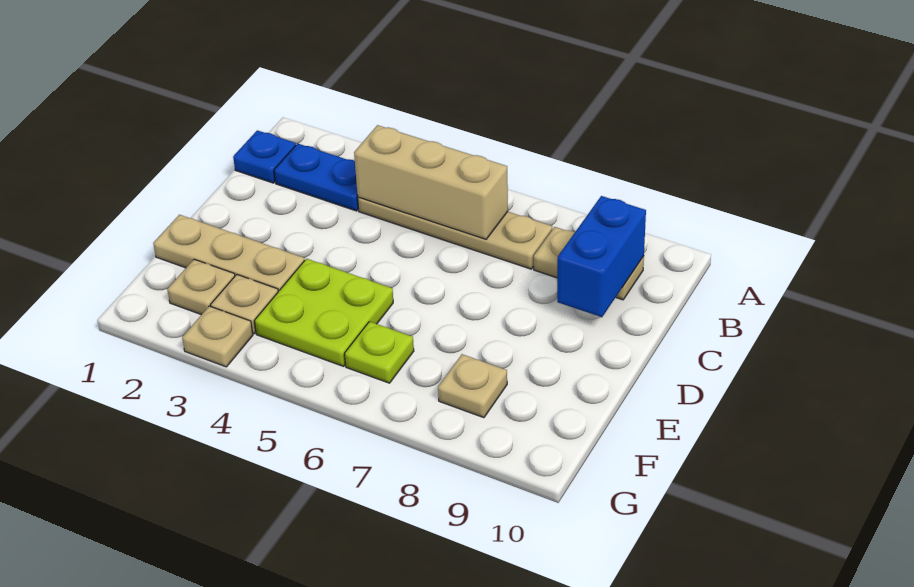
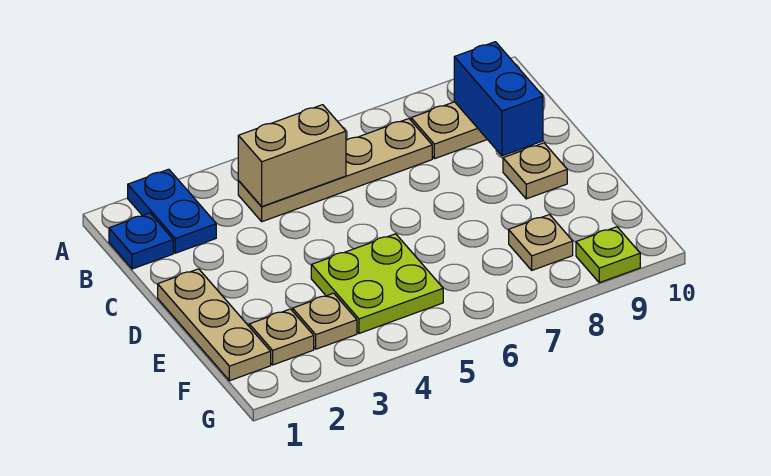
blue plate B2:B3 level 1 -> blue plate A2:B2 level 1
tan brick B4:B6 level 2 -> tan brick B4:B5 level 2
tan plate E1:E3 level 1 -> tan plate D1:F1 level 1
lime plate F6 level 1 -> lime plate G9 level 1
tan plate G3 level 1 -> tan plate D9 level 1

